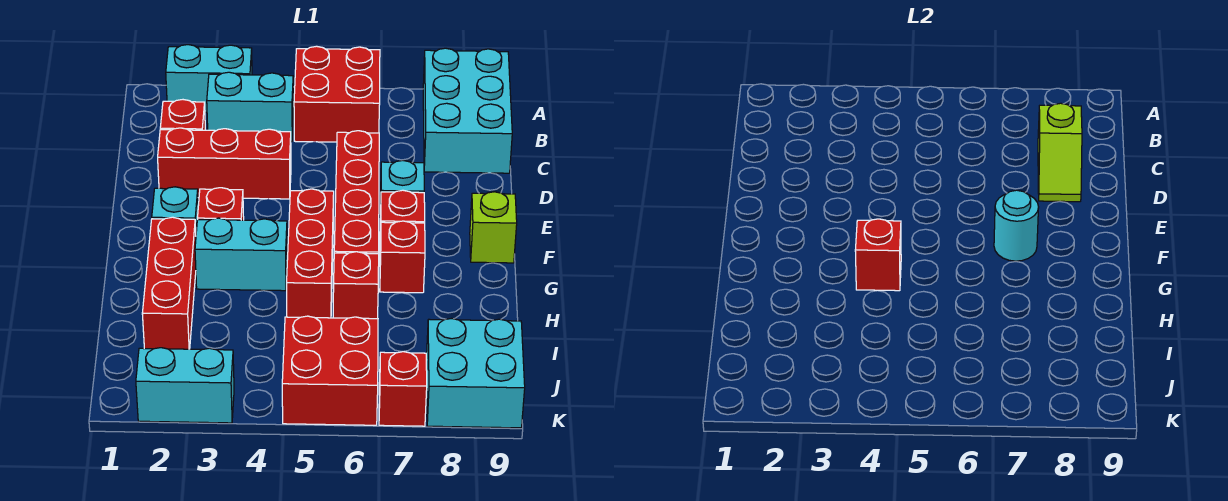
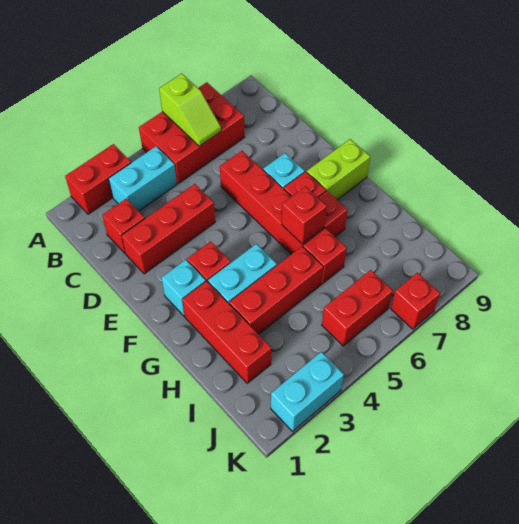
cyan brick A2:A3 level 1 -> red brick A2:A3 level 1
red brick A5:B6 level 1 -> red brick A5:B7 level 1
cyan brick A8:C9 level 1 -> none
lime slope C8:D8 level 2 top C -> lime slope A6:B6 level 2 top A
red brick F5:H5 level 1 -> red brick H3:H5 level 1
cyan round brick F7 level 2 -> none
lime brick F9 level 1 -> lime brick F8:F9 level 1
red brick G4 level 2 -> red brick G6 level 2
red brick J5:K6 level 1 -> red brick J5:J6 level 1
cyan brick J8:K9 level 1 -> none

